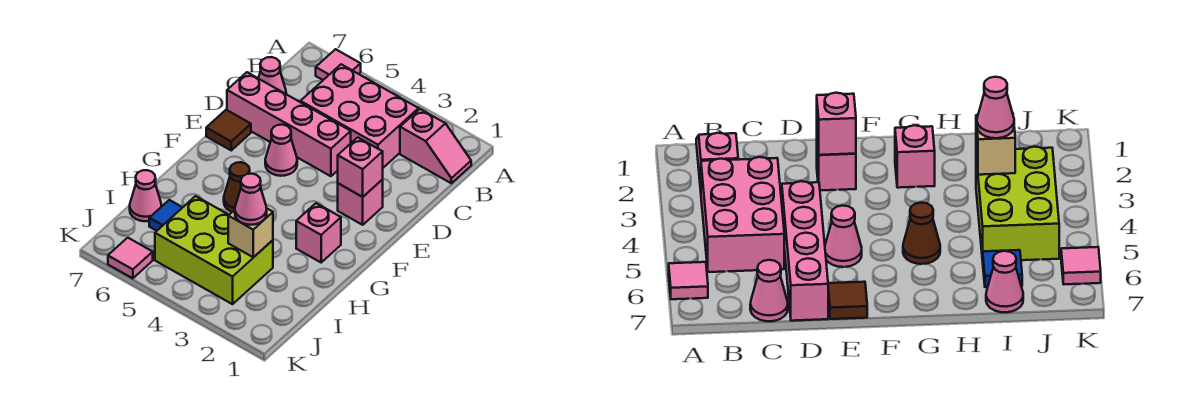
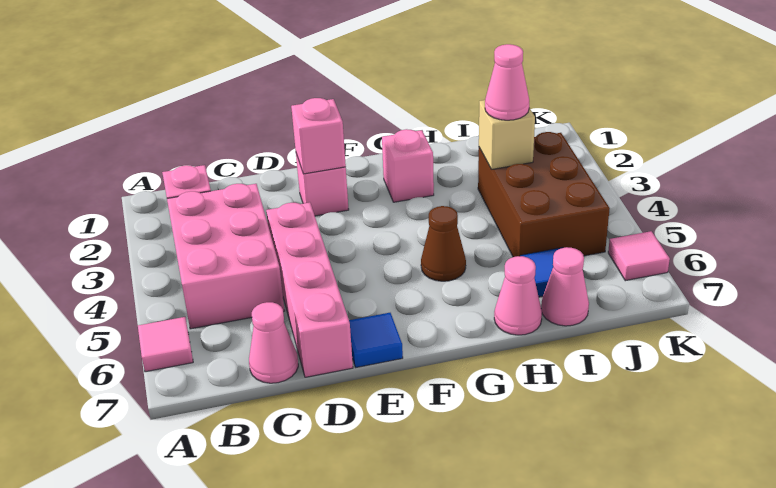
pink cone E5 level 1 -> pink cone H7 level 1
brown tile E7 level 1 -> blue tile E7 level 1
lime brick I3:J5 level 1 -> brown brick I3:J5 level 1

